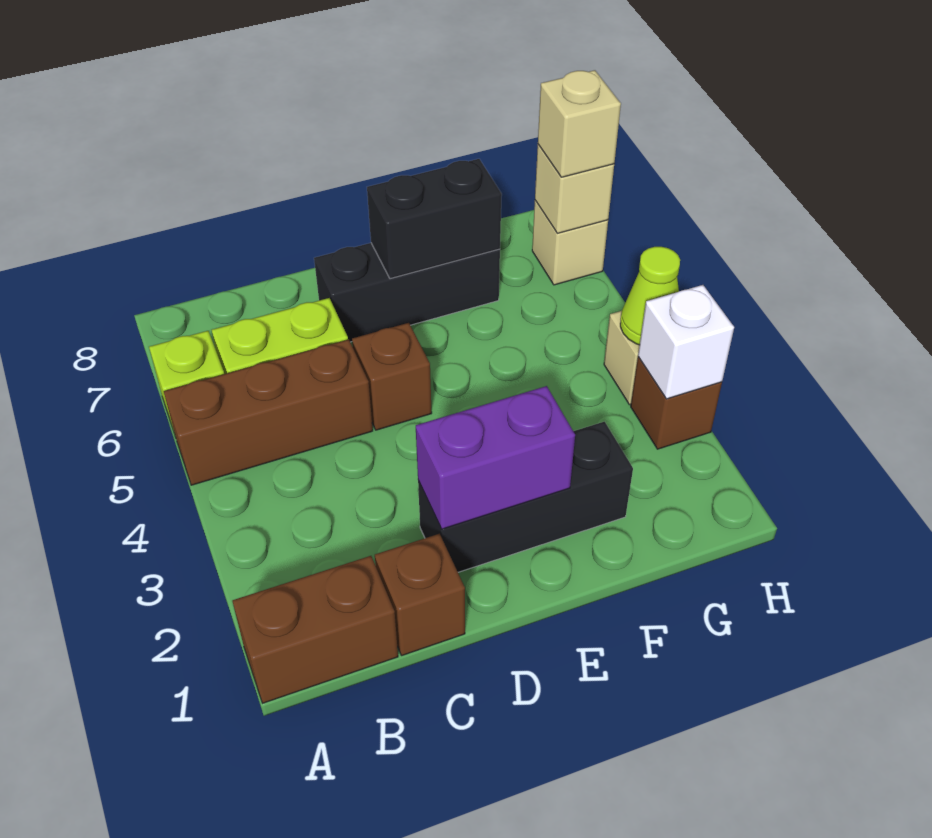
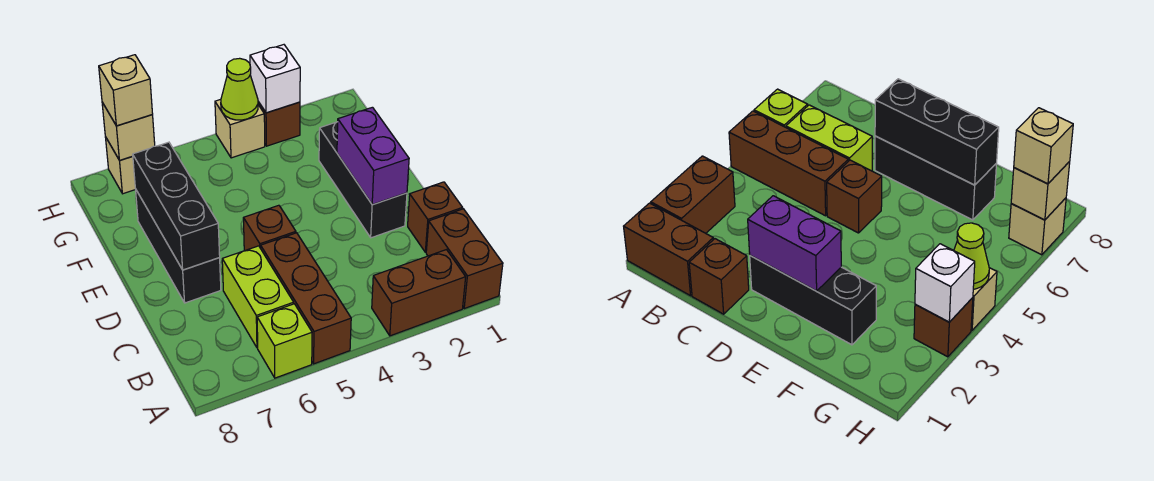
none -> brown brick A2:A3 level 1
black brick E7:F7 level 2 -> black brick D7:F7 level 2

